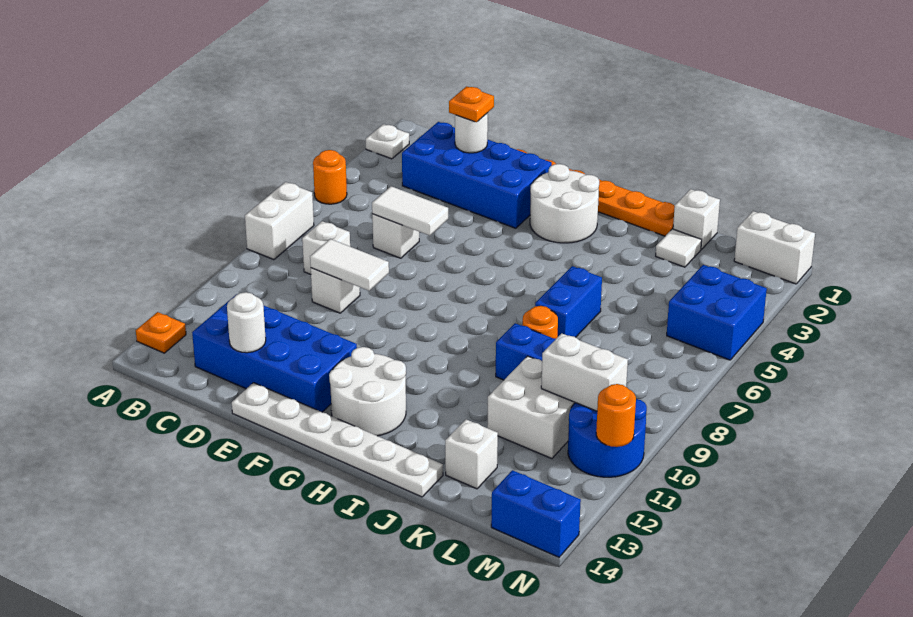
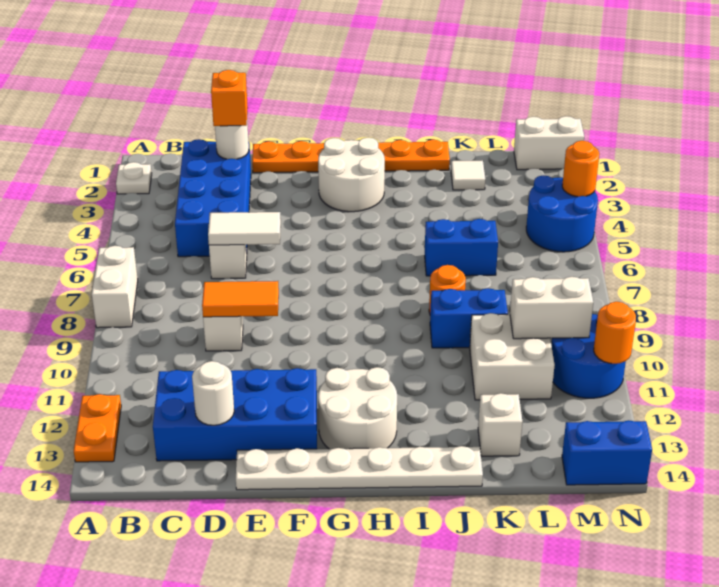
orange round brick A5 level 1 -> orange round brick N4 level 2
orange plate A13 level 1 -> orange plate A12:A13 level 1
blue brick C2:F3 level 1 -> blue brick C2:D5 level 1
white brick C8 level 1 -> none
orange plate D2 level 3 -> orange brick D2 level 3
white tile D9:E9 level 2 -> orange tile D9:E9 level 2
blue brick J6:J7 level 1 -> blue brick J6:K6 level 1
white brick K1 level 1 -> none
blue brick M4:N5 level 1 -> blue round brick M4:N5 level 1

